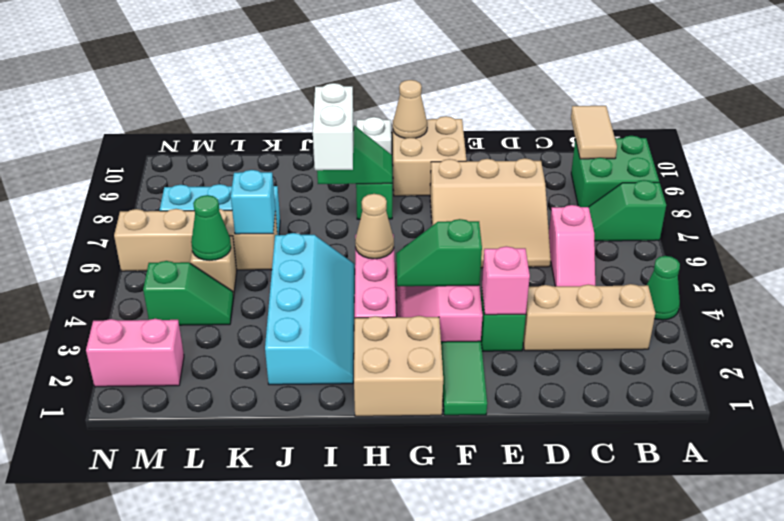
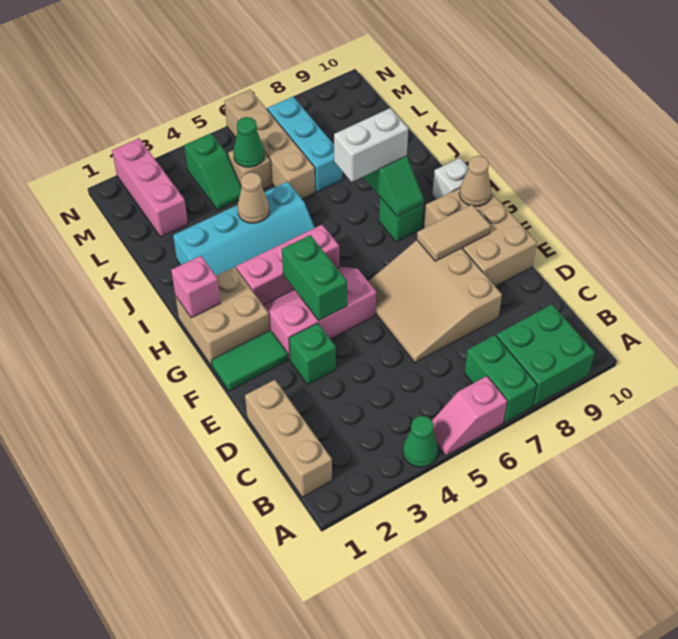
green slope A7:B7 level 1 top A -> green brick A7:B7 level 1
tan brick B3:D3 level 1 -> tan brick B1:D1 level 1
tan tile B9:B10 level 2 -> tan tile F8:F9 level 2
pink slope C5:C6 level 1 top 6 -> pink slope A5:A6 level 1 top 6
pink brick E3 level 2 -> pink brick H1 level 2
green slope F4:G4 level 2 top F -> green brick F4:G4 level 2
tan brick F9:G10 level 1 -> tan brick E9:G10 level 1
tan cone H5 level 2 -> tan cone J4 level 2
cyan brick K6 level 2 -> none
pink brick M2:N2 level 1 -> pink brick L2:N2 level 1

